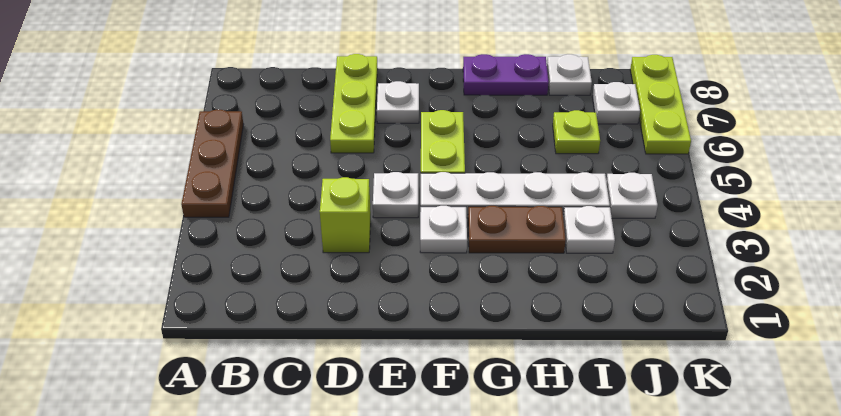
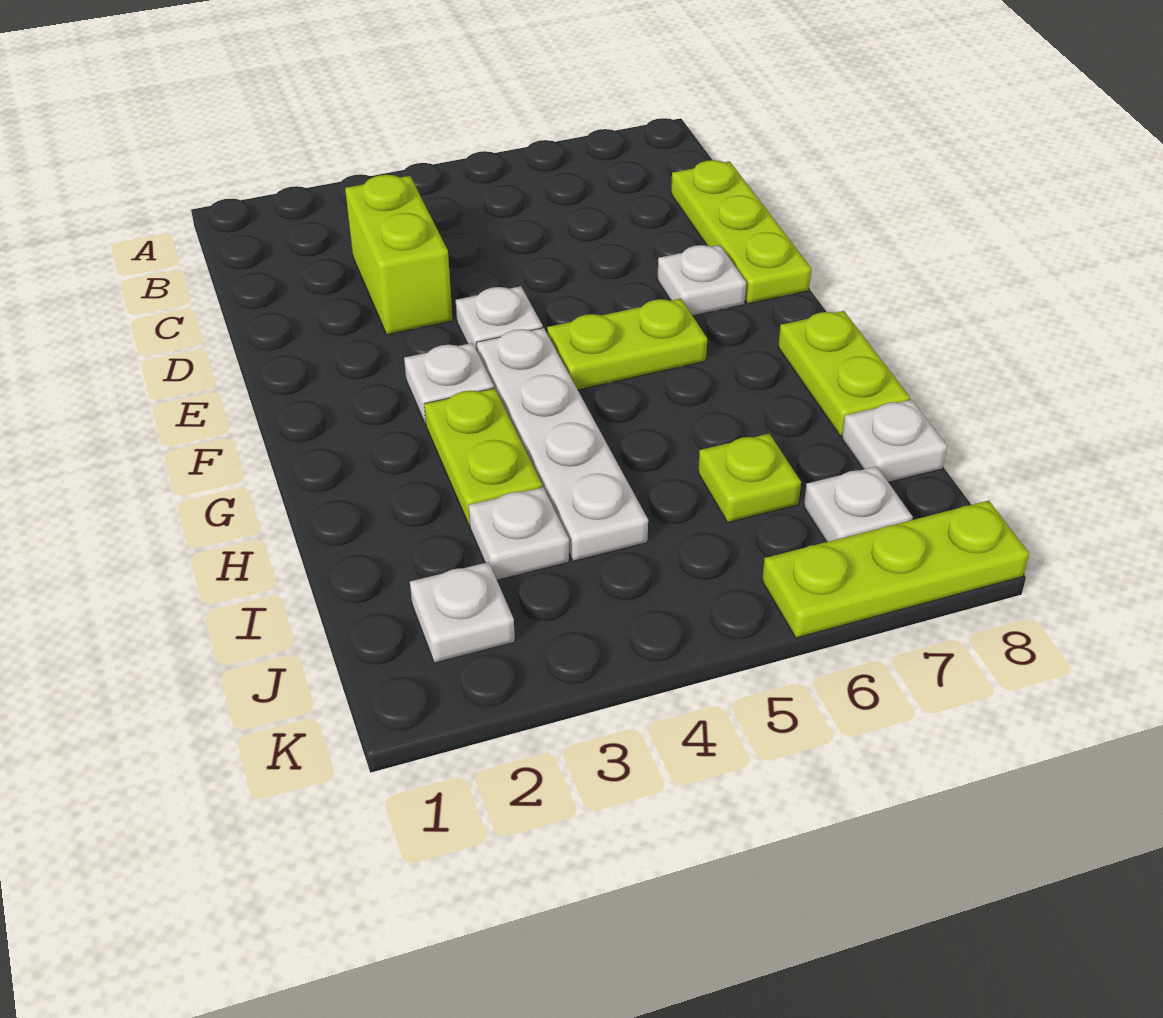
brown plate A4:A6 level 1 -> none
lime brick D3 level 1 -> lime brick C3:D3 level 1
lime plate D6:D8 level 1 -> lime plate C8:E8 level 1
brown plate G3:H3 level 1 -> lime plate G3:H3 level 1
purple plate G8:H8 level 1 -> lime plate G8:H8 level 1
white plate J4 level 1 -> white plate J2 level 1

